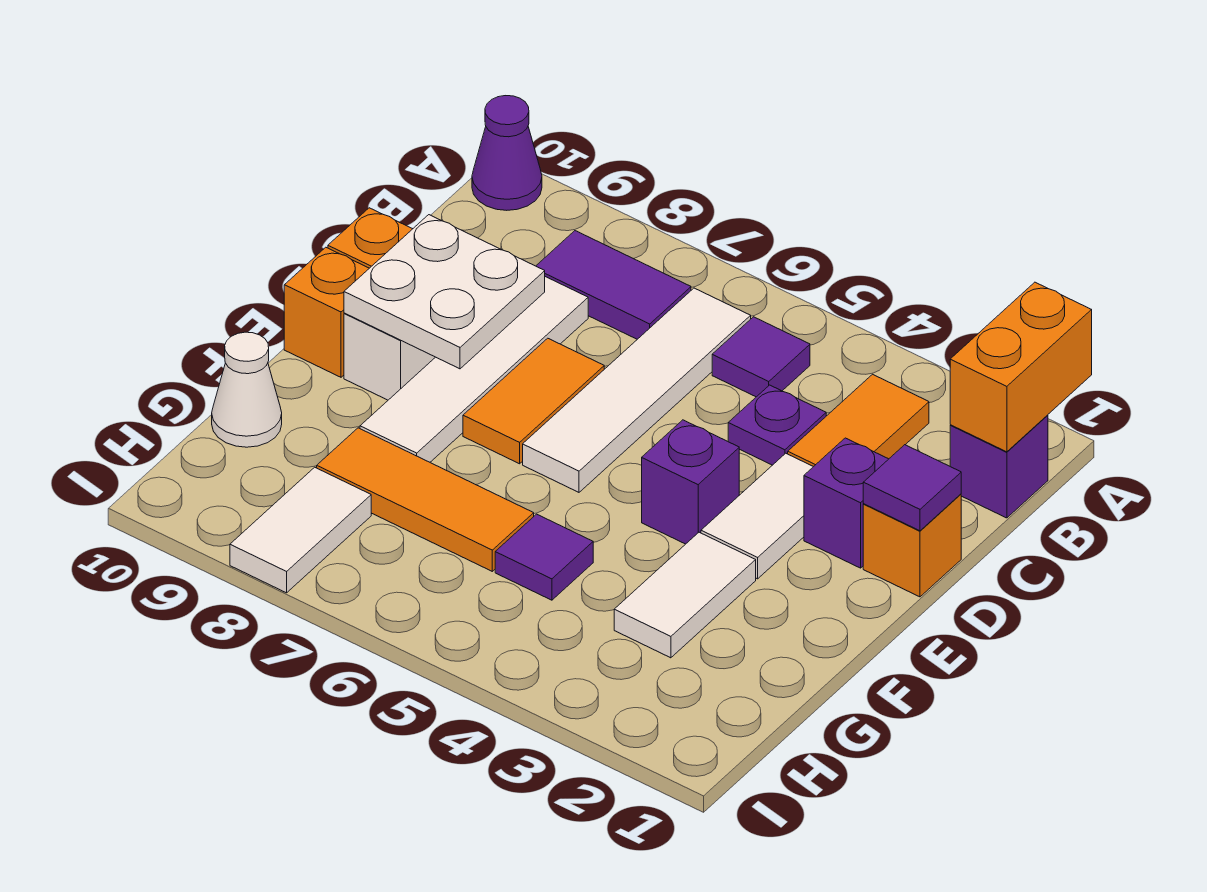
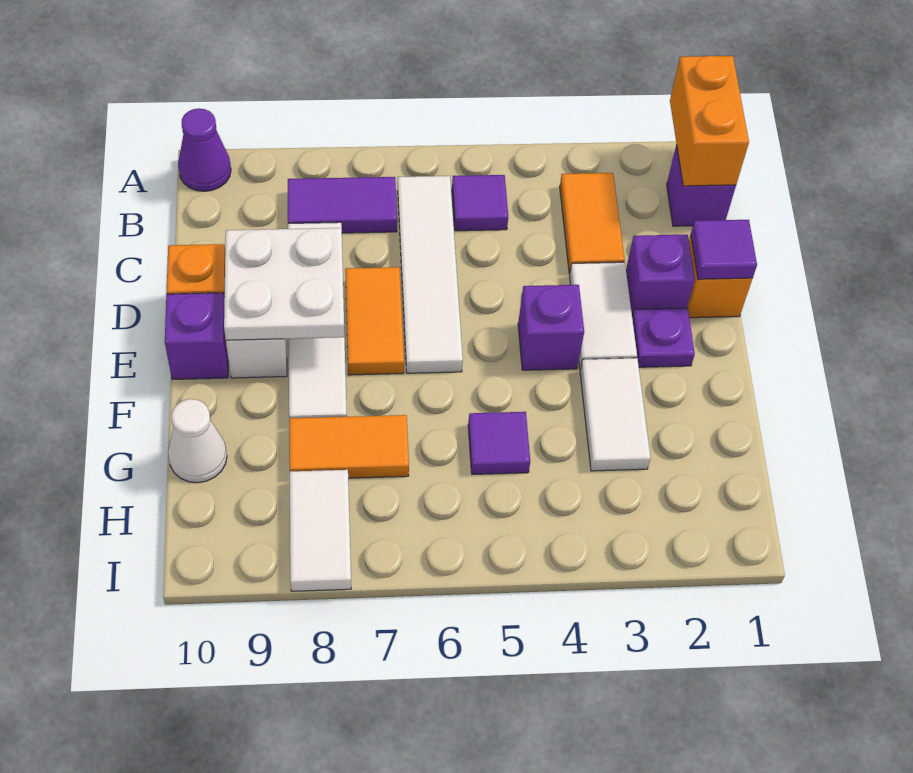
purple plate C4 level 1 -> purple plate E2 level 1
orange brick E10 level 1 -> purple brick E10 level 1
orange tile G6:G8 level 1 -> orange tile G7:G8 level 1

